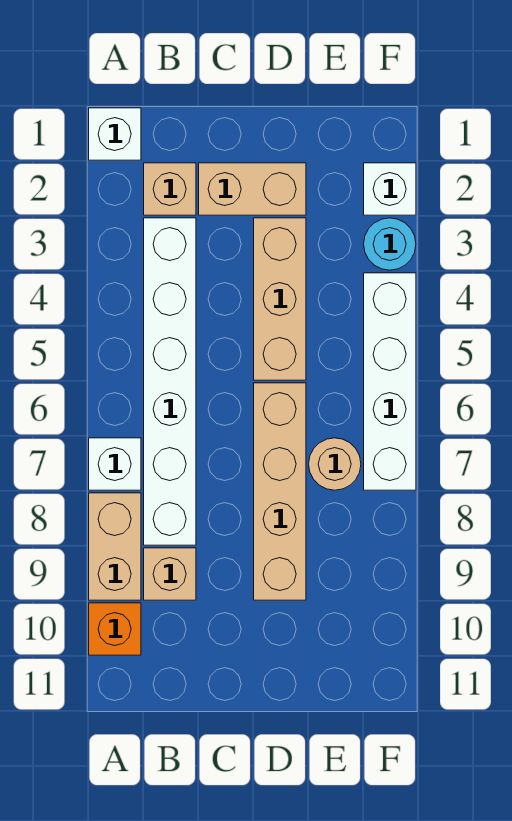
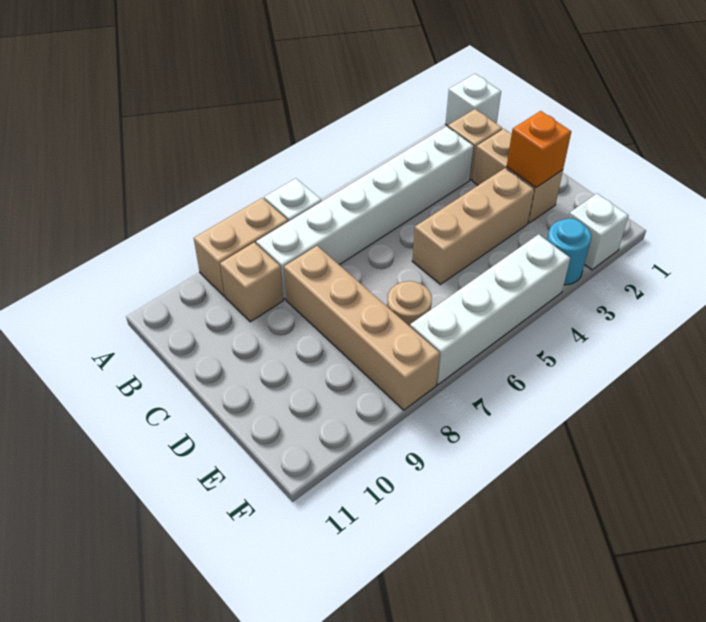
orange brick A10 level 1 -> orange brick D2 level 2
tan brick D6:D9 level 1 -> tan brick C8:F8 level 1

